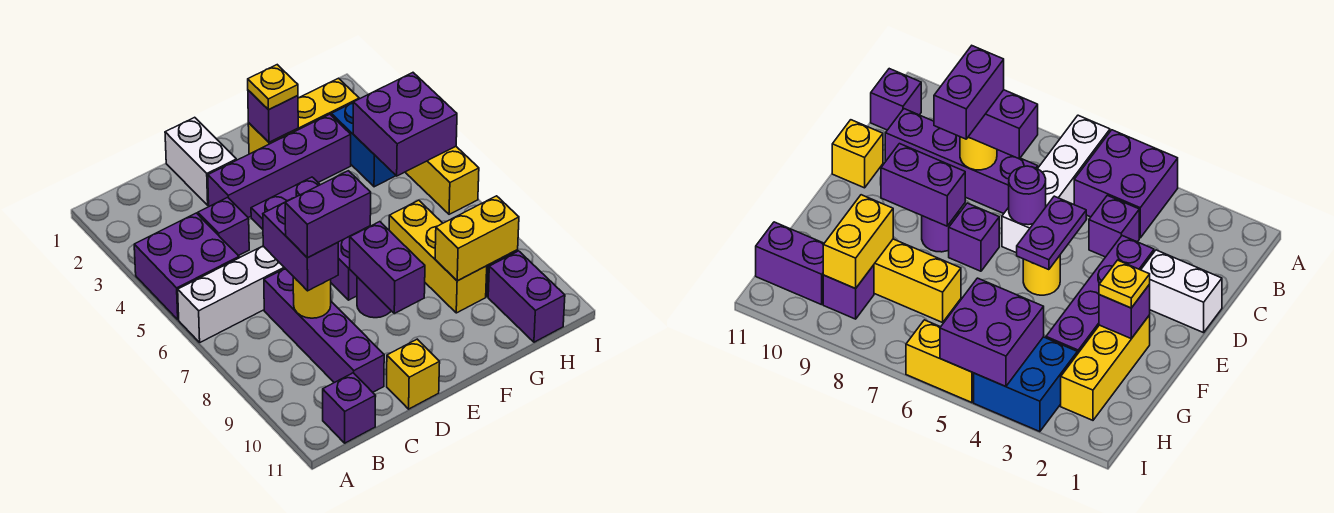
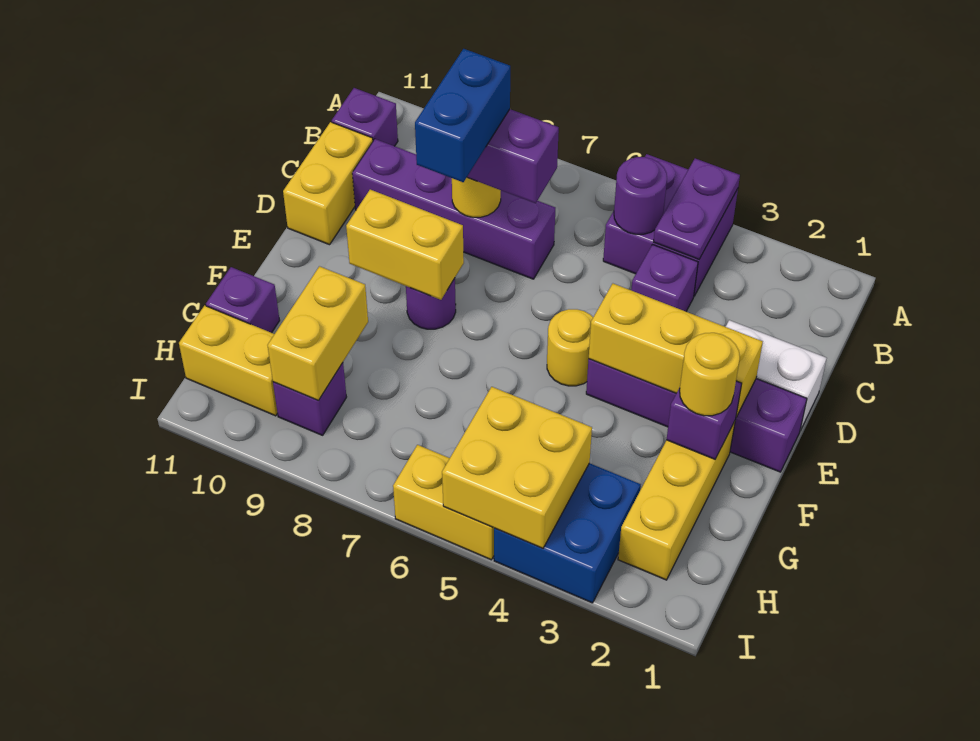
white brick A6:D6 level 1 -> none
purple brick C8:D8 level 4 -> blue brick C8:D8 level 4
purple brick D3:G3 level 1 -> purple brick E1:E4 level 1
purple plate D5:E5 level 2 -> purple plate A4:B4 level 2
purple round brick D6 level 2 -> purple round brick B5 level 2
yellow brick D11 level 1 -> yellow brick C11:D11 level 1
purple brick E7 level 1 -> purple brick G11 level 1
purple brick E8:E9 level 2 -> yellow brick E8:E9 level 2
yellow plate F2 level 3 -> yellow round brick F2 level 3
yellow brick G7:G9 level 1 -> yellow brick E2:E4 level 2
purple brick H4:I5 level 2 -> yellow brick H4:I5 level 2
purple brick H10:H11 level 1 -> yellow brick H10:H11 level 1

